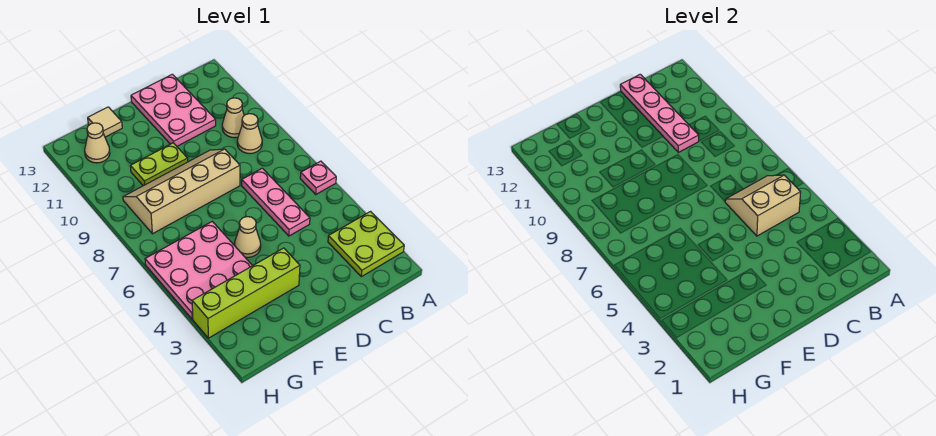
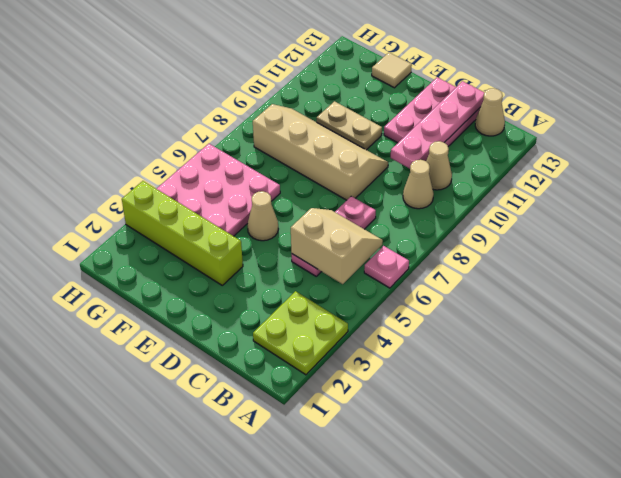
lime plate E10:F10 level 1 -> tan plate E10:F10 level 1
tan cone G12 level 1 -> tan cone B13 level 1

